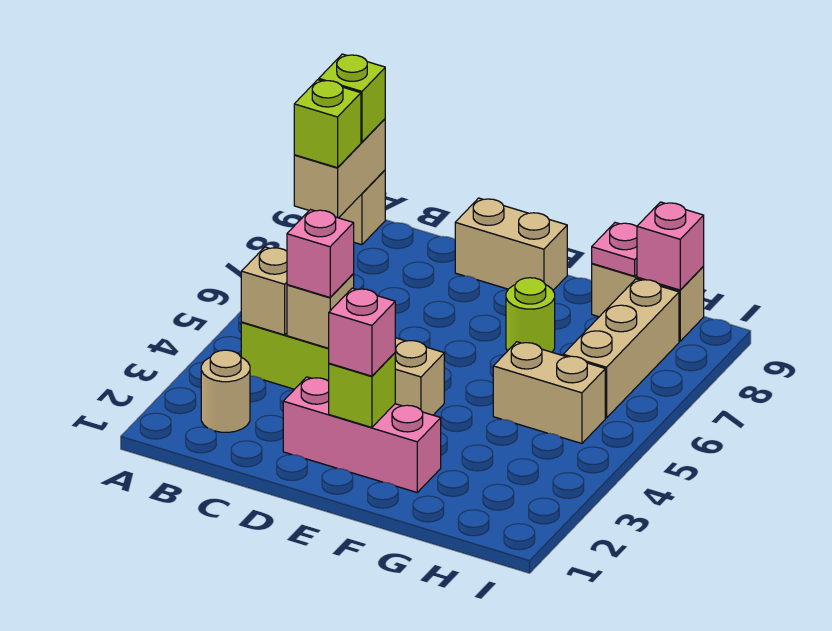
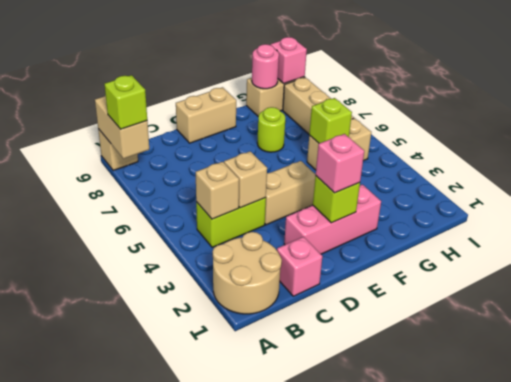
lime brick A9 level 3 -> lime brick G5 level 2
tan round brick B2 level 1 -> tan round brick A1:B2 level 1
pink brick C4 level 3 -> pink brick C1 level 1
pink plate G9 level 2 -> pink round brick G9 level 2

